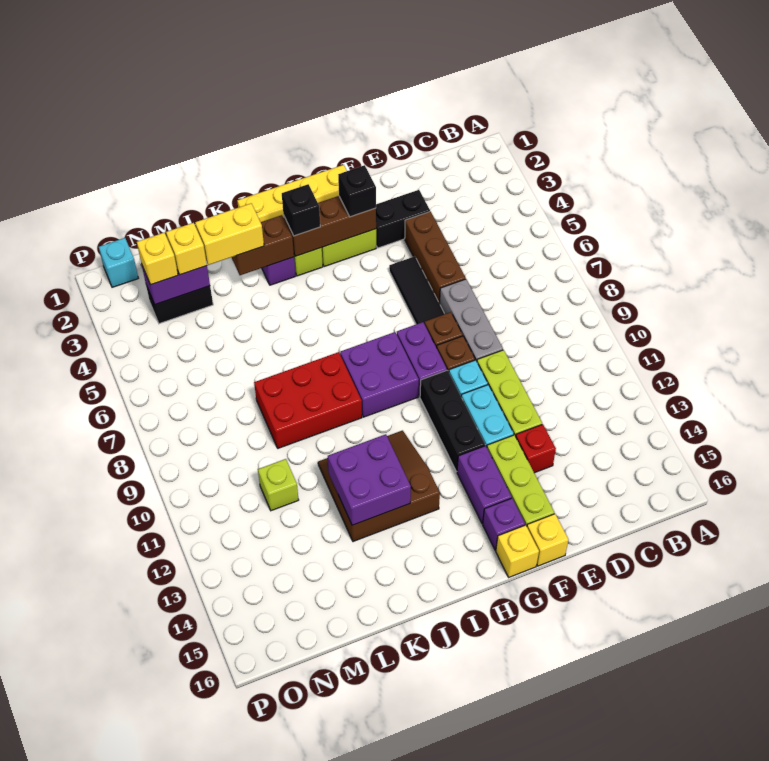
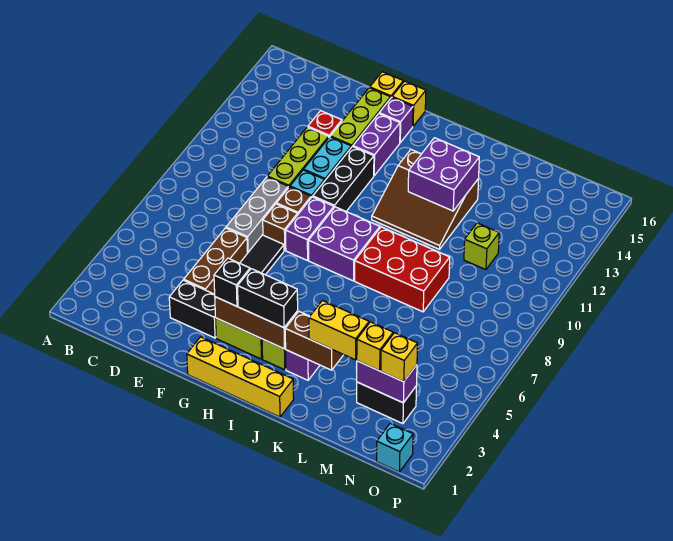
black brick I3 level 3 -> black brick H3:I3 level 3

